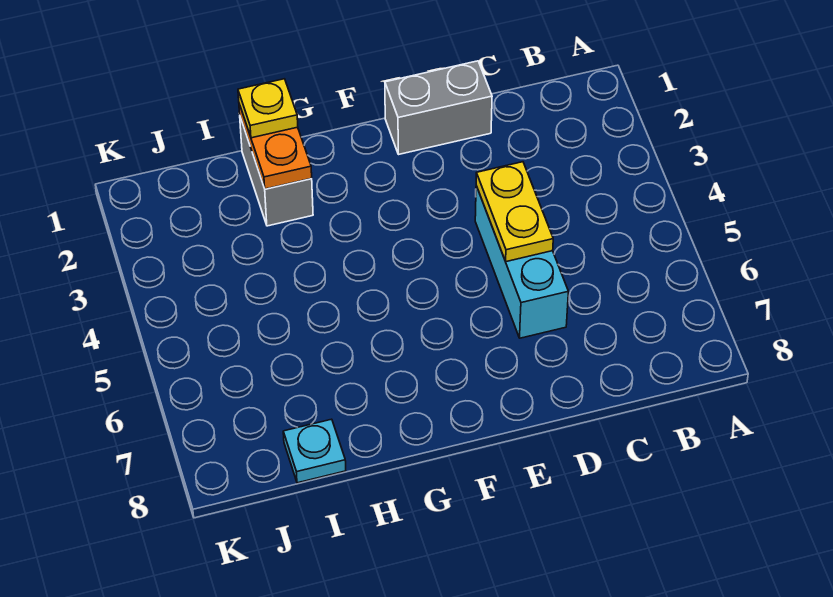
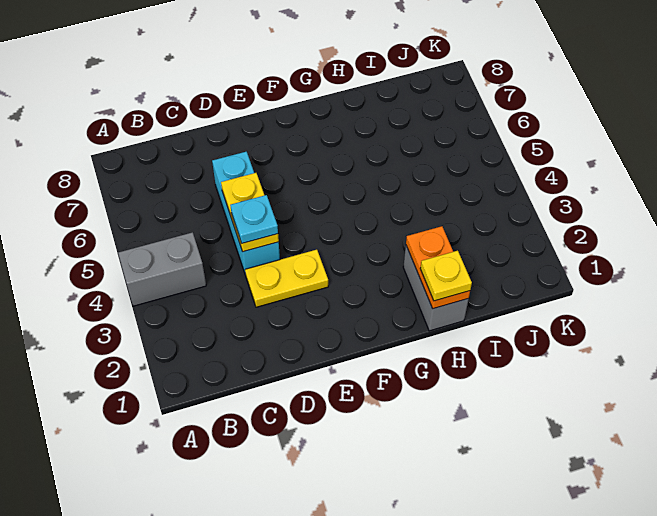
grey brick D1:E1 level 1 -> grey brick A4:B4 level 1
none -> yellow plate D3:E3 level 1
cyan plate I8 level 1 -> cyan plate D4 level 3

